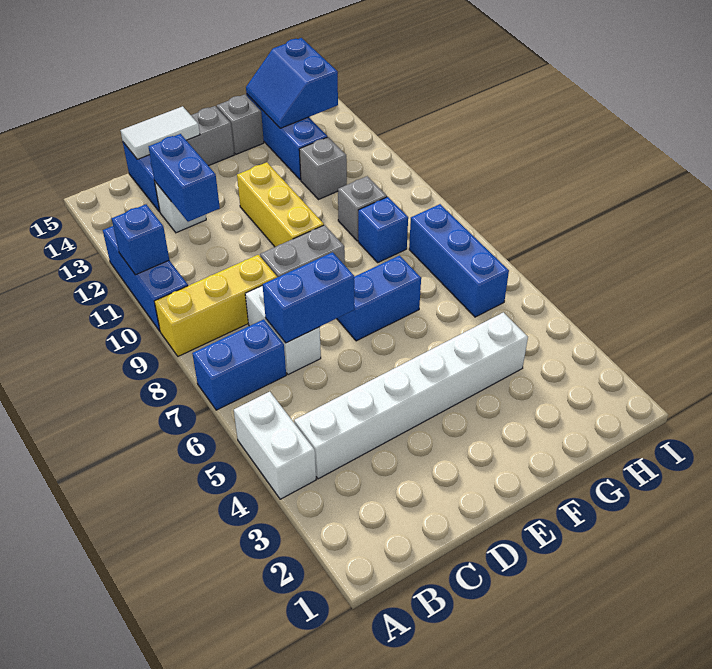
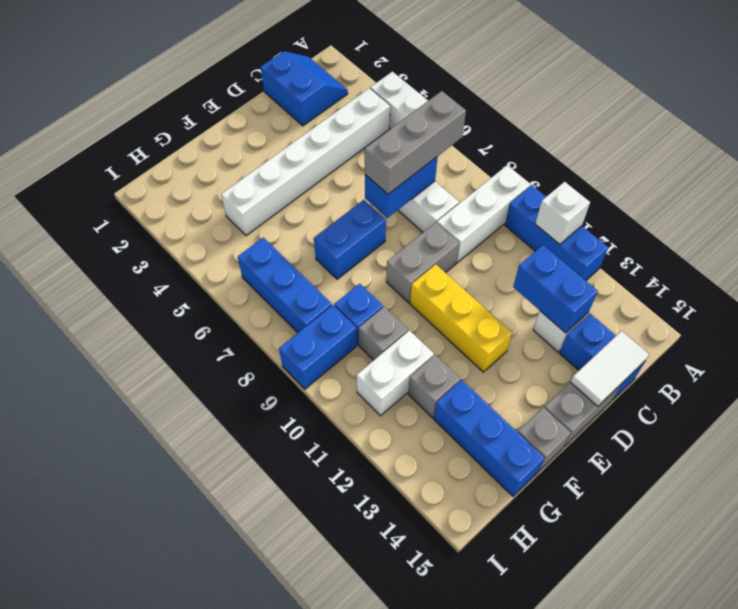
blue brick A7:B7 level 1 -> blue brick H9:I9 level 1
yellow brick A9:C9 level 1 -> white brick A9:C9 level 1
blue brick A11 level 2 -> white brick A11 level 2
none -> grey brick B7:D7 level 3
none -> white brick G11:H11 level 1
blue slope G14:H15 level 2 top H -> blue slope B1:C2 level 1 top C

